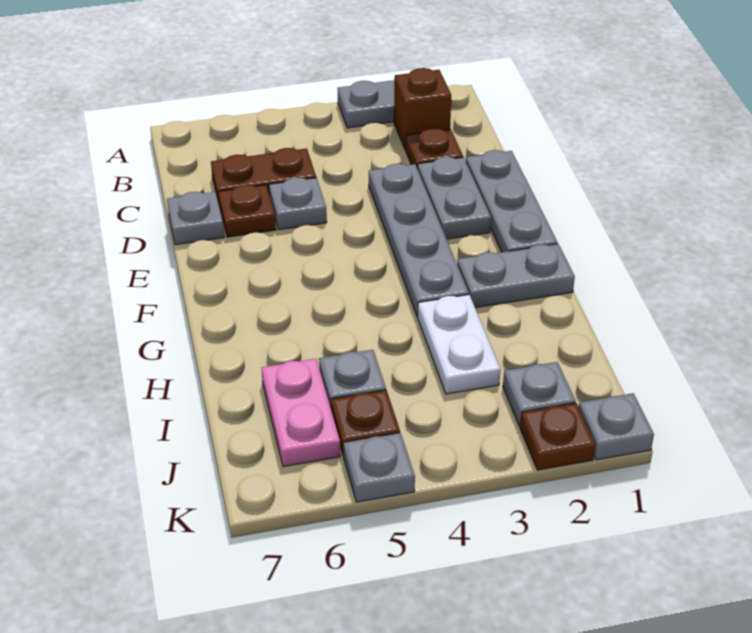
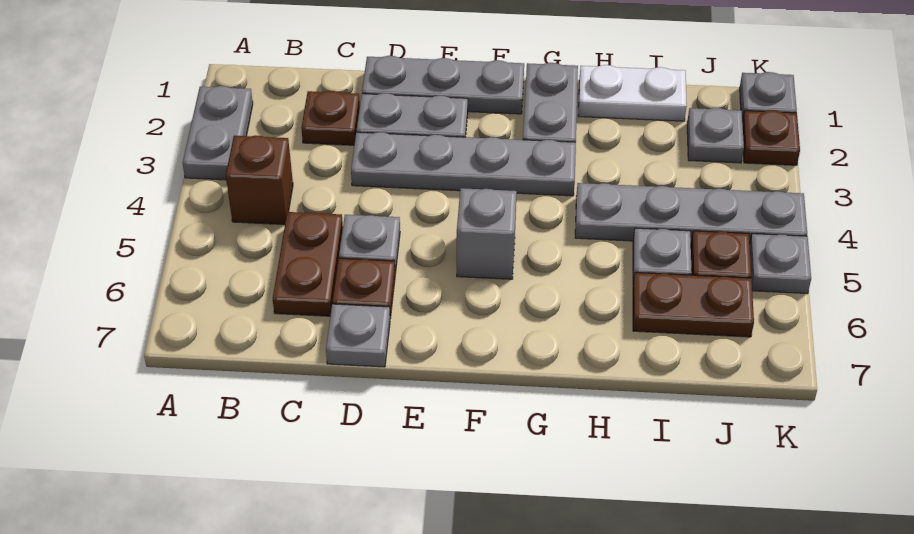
brown brick B2 level 1 -> brown brick B4 level 1
none -> grey brick F5 level 1
white plate H3:I3 level 1 -> white plate H1:I1 level 1
none -> grey plate H4:K4 level 1
pink plate I6:J6 level 1 -> brown plate I6:J6 level 1

